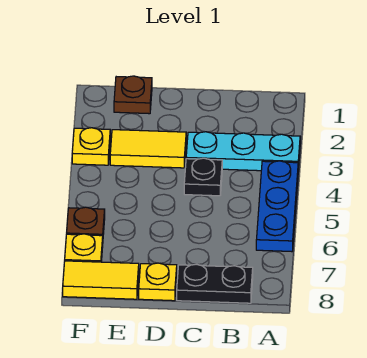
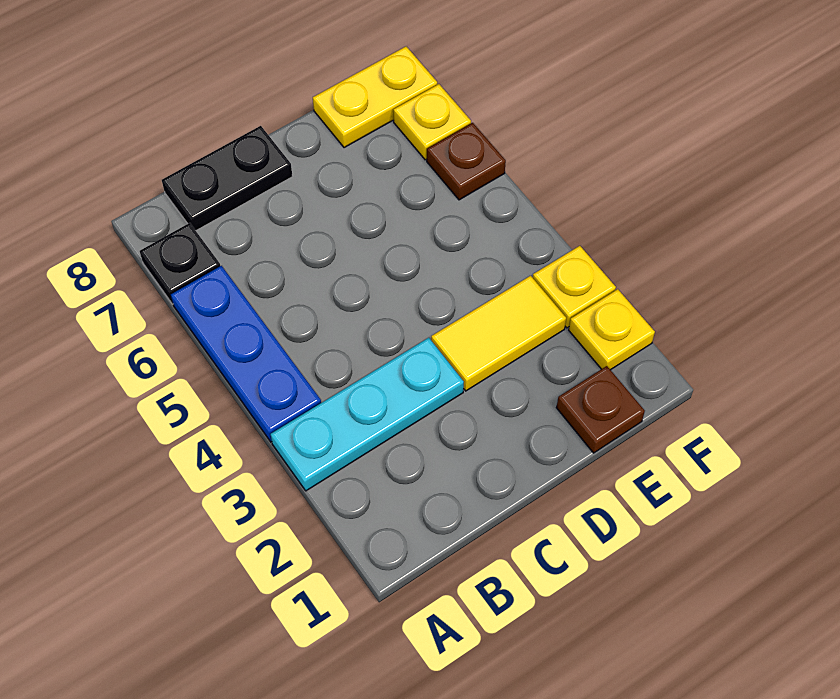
black plate C4 level 1 -> black plate A7 level 1
yellow plate D8 level 1 -> yellow plate F2 level 1
yellow tile E8:F8 level 1 -> yellow plate E8:F8 level 1

